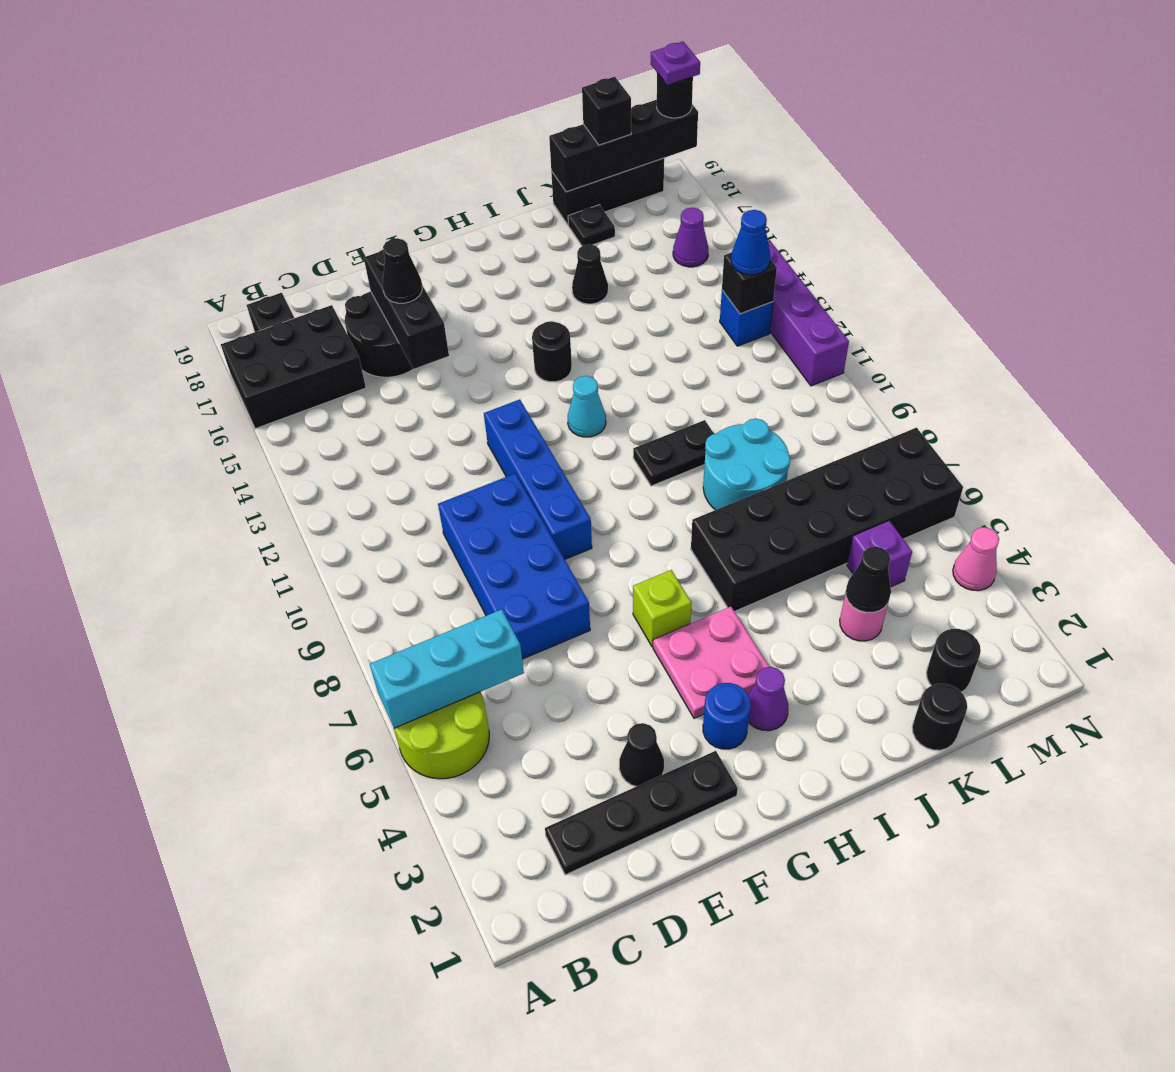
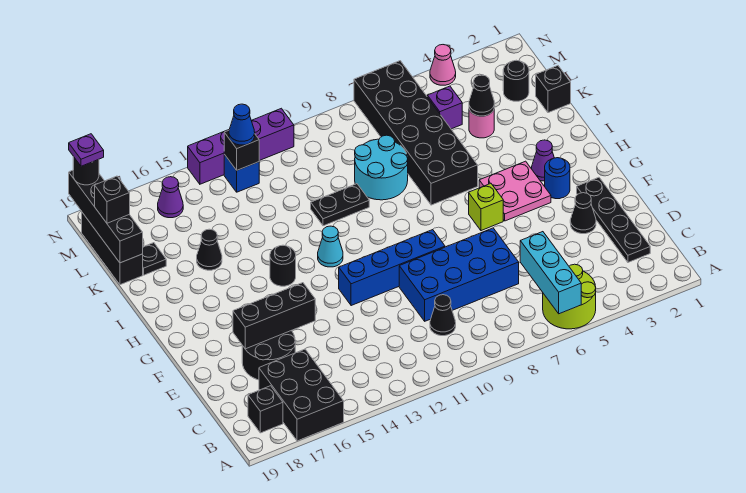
black cone E16 level 3 -> black cone C10 level 1
black plate I10:J10 level 1 -> black plate J10:J11 level 1
black round brick K1 level 1 -> black brick K1 level 1

